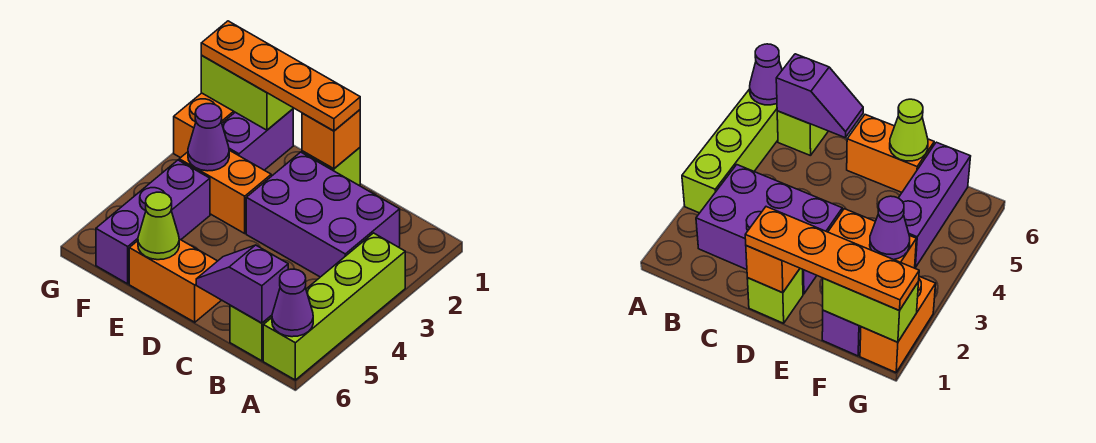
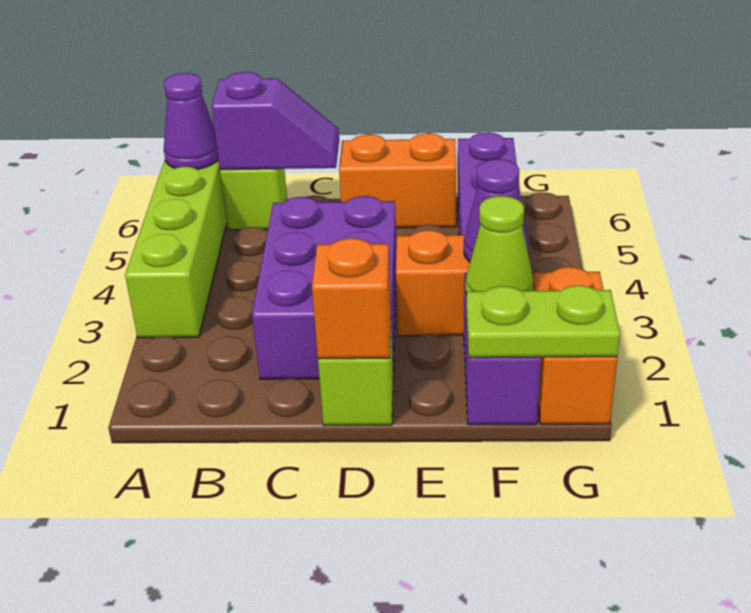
purple brick B2:D3 level 1 -> purple brick C2:D4 level 1
orange plate D1:G1 level 3 -> none
lime cone E6 level 2 -> lime cone F2 level 2
lime brick F1:G1 level 2 -> lime plate F1:G1 level 2

